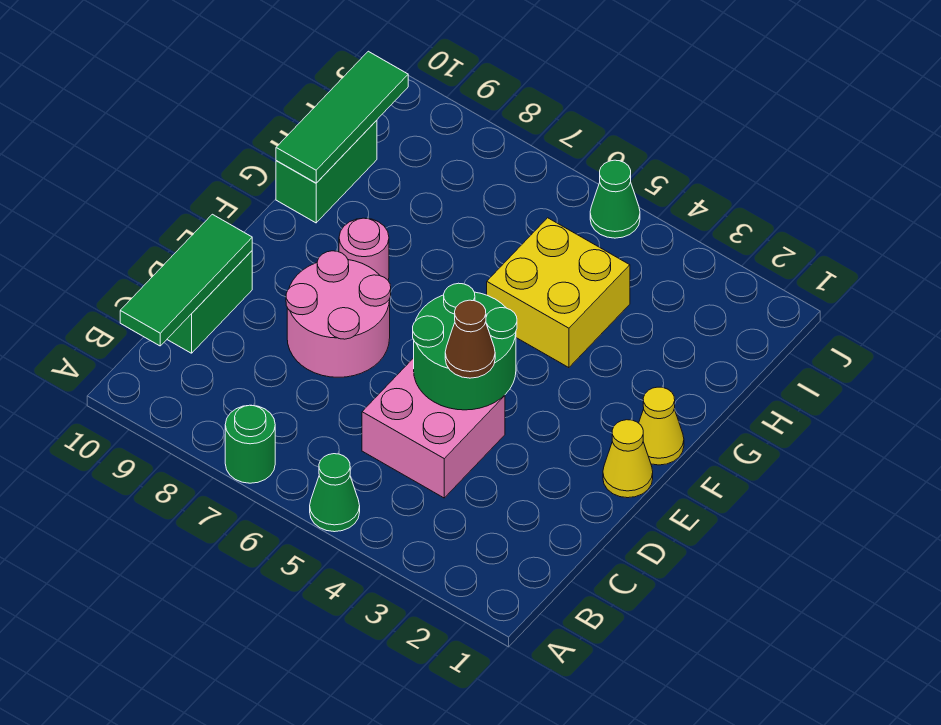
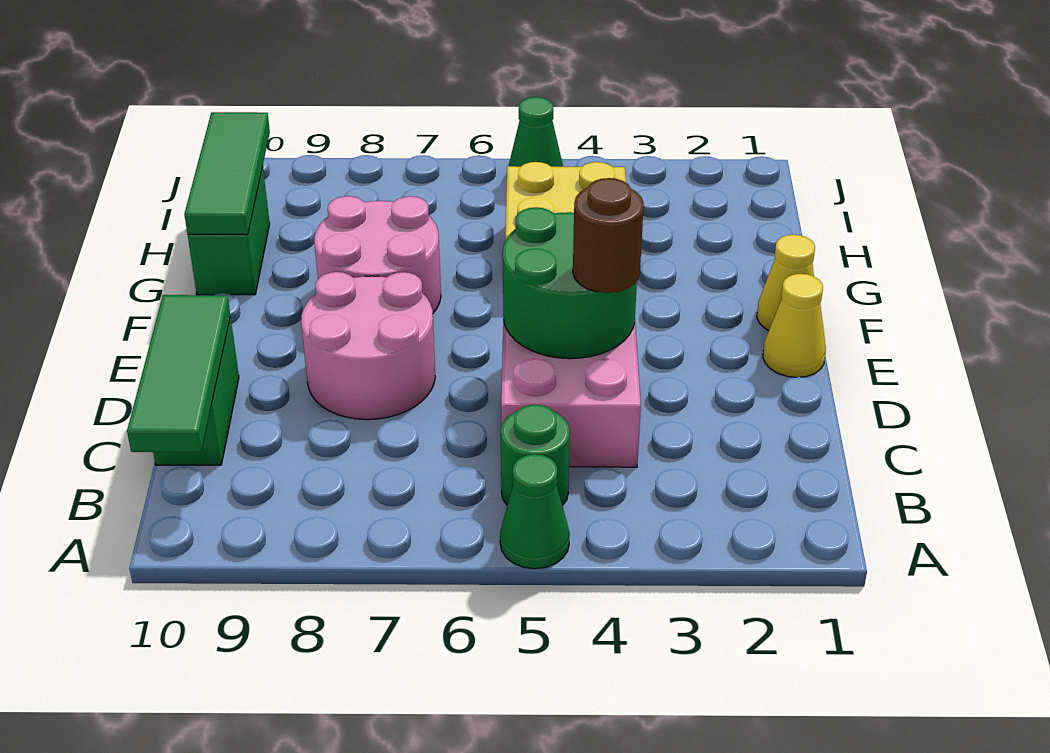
green round brick A7 level 1 -> green round brick B5 level 1
brown cone D4 level 3 -> brown round brick D4 level 3
pink round brick F8 level 1 -> pink round brick F7:G8 level 1

